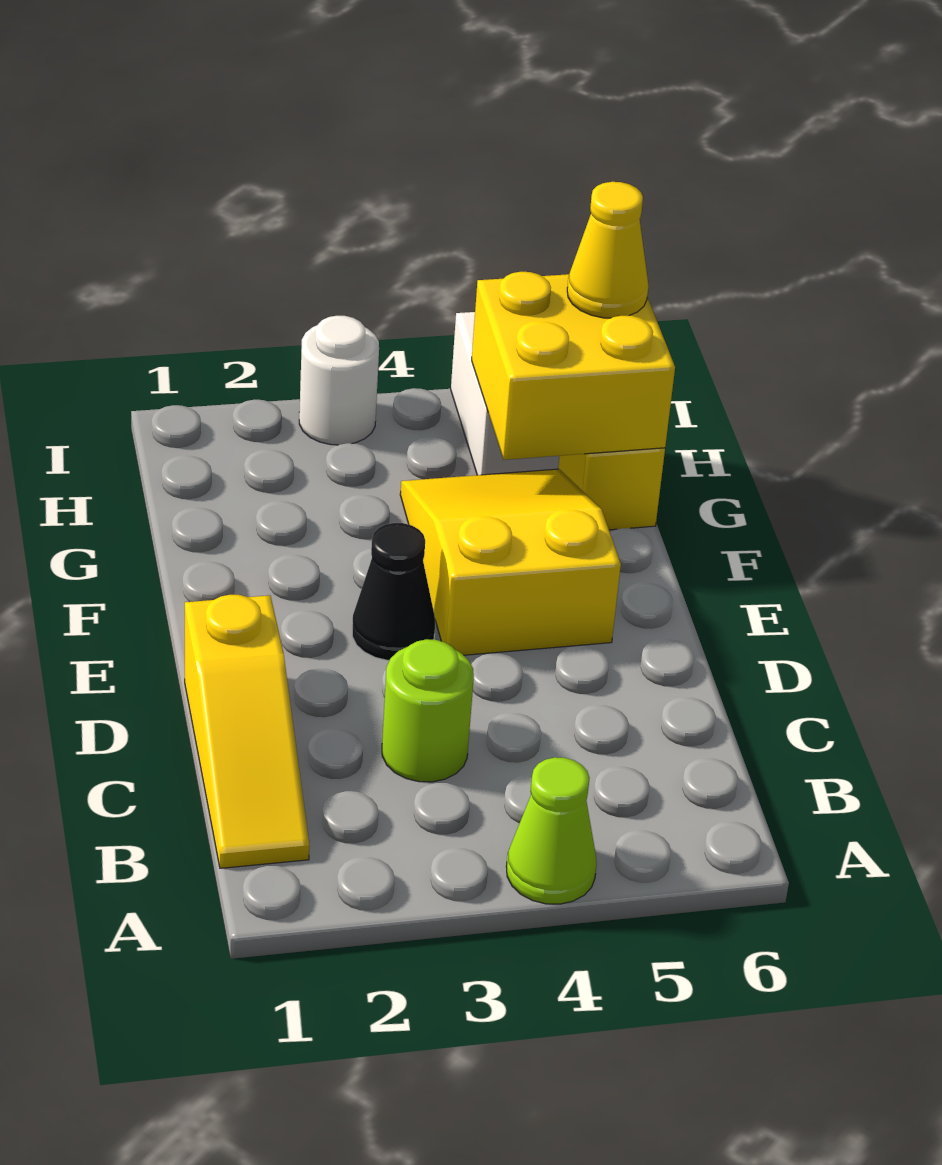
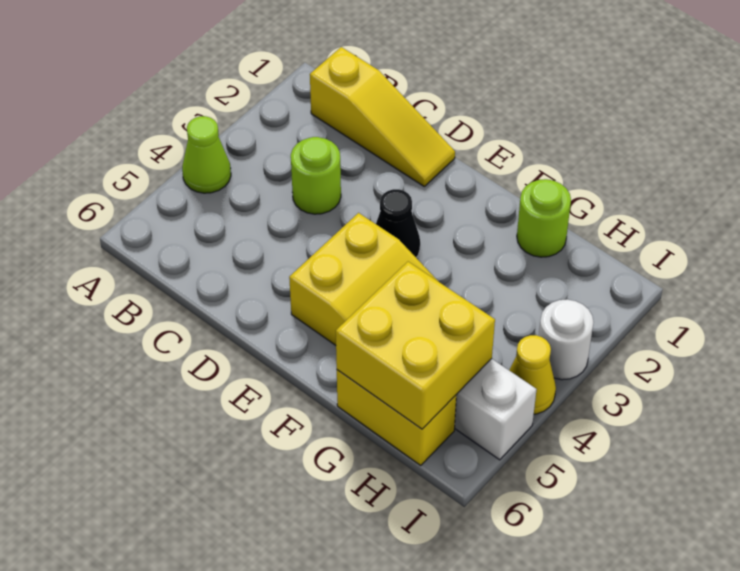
yellow slope B1:D1 level 1 top D -> yellow slope B1:D1 level 1 top B
none -> lime round brick G1 level 1
yellow cone H6 level 3 -> yellow cone I4 level 1

